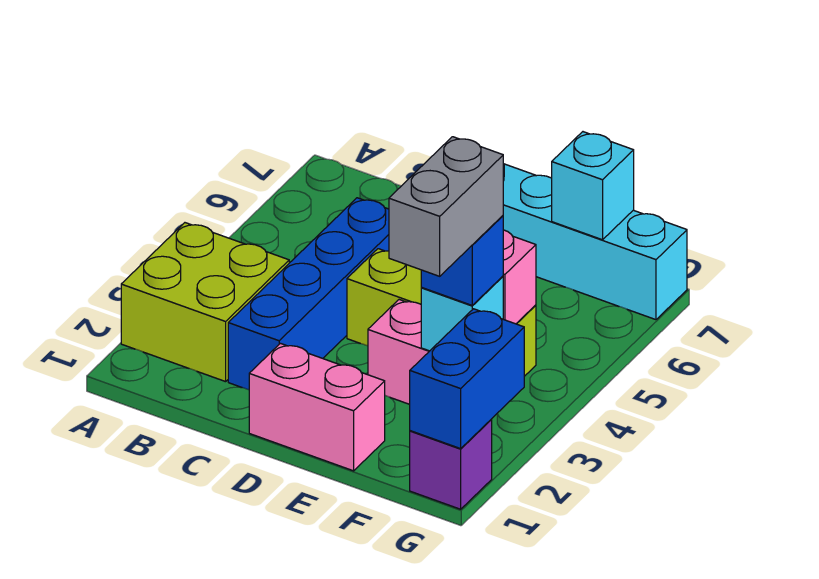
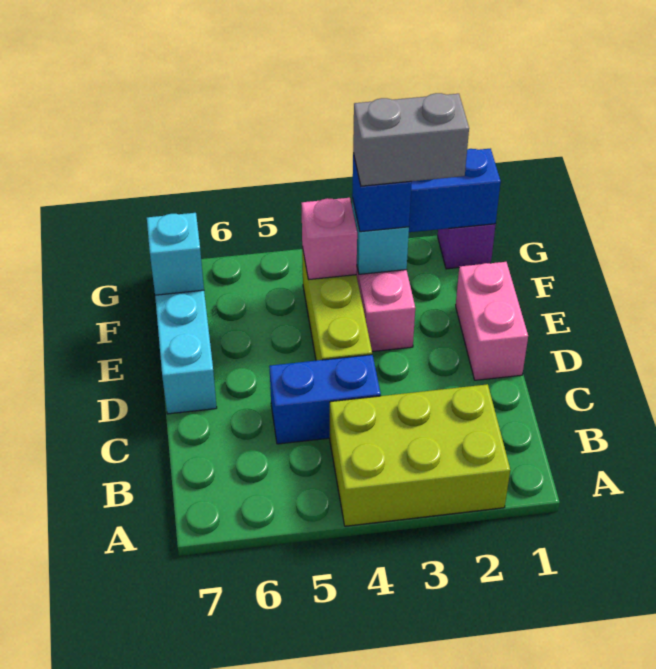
lime brick A2:B3 level 1 -> lime brick A2:B4 level 1
blue brick C2:C5 level 1 -> blue brick C4:C5 level 1

